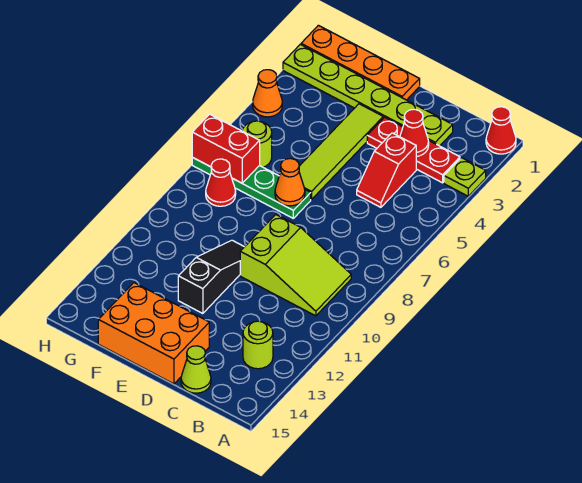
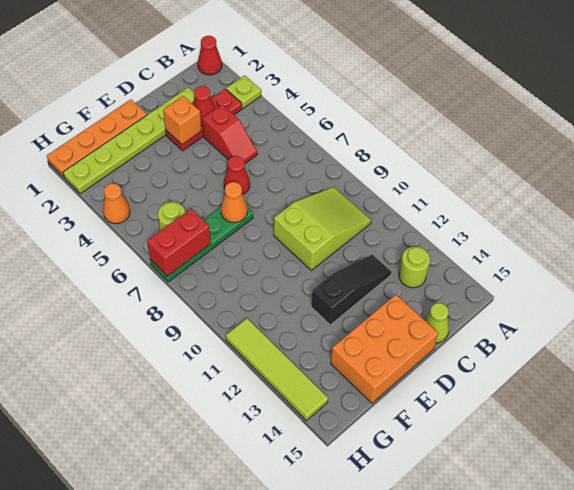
none -> orange brick D3 level 2
lime tile E3:E6 level 1 -> lime tile H11:H14 level 1
black slope E10:E12 level 1 top 12 -> black slope C12:E12 level 1 top E
red cone G8 level 1 -> red cone D6 level 1

